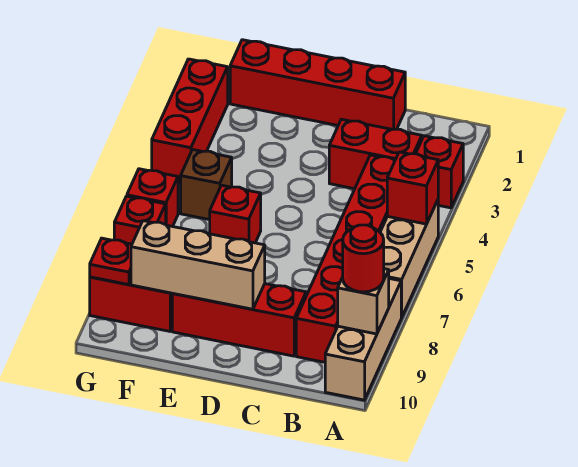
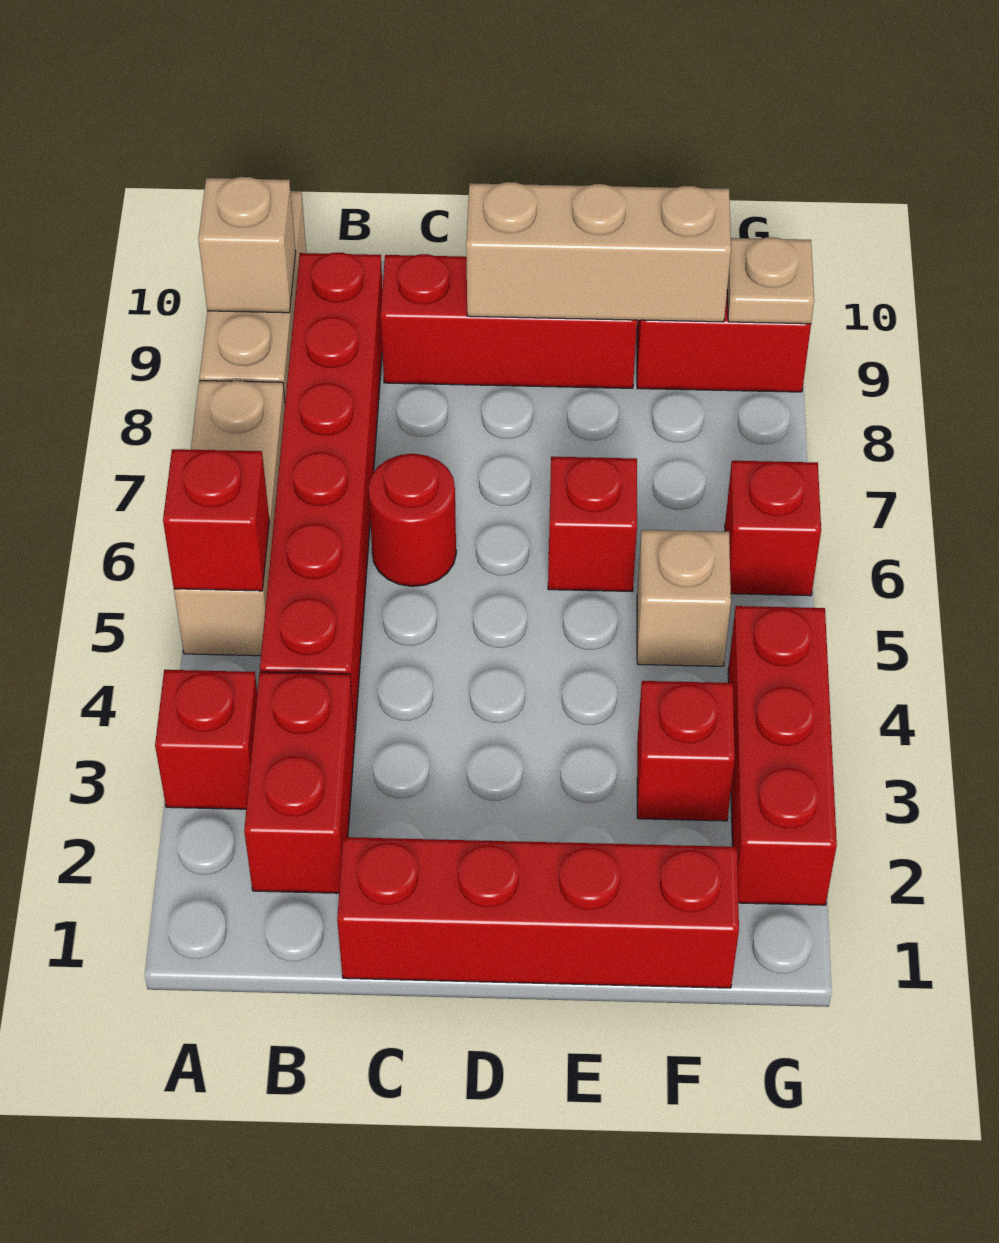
red round brick A9 level 3 -> red round brick C6 level 1
red brick B3:C3 level 1 -> red brick B2:B3 level 1
brown brick F5 level 1 -> tan brick F5 level 1
red brick G7 level 1 -> red brick F3 level 1
red plate G9 level 2 -> tan plate G9 level 2

